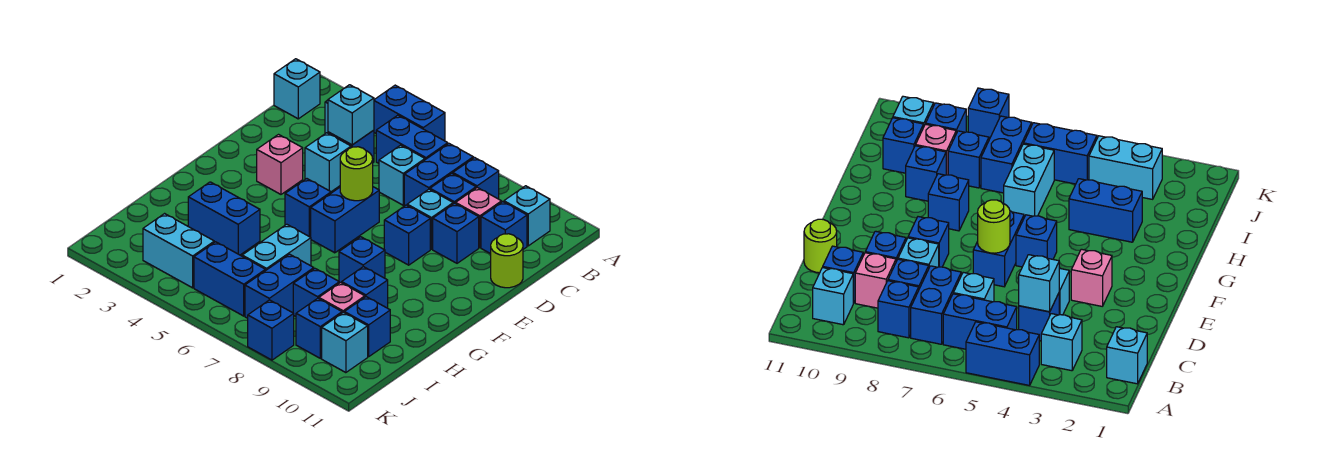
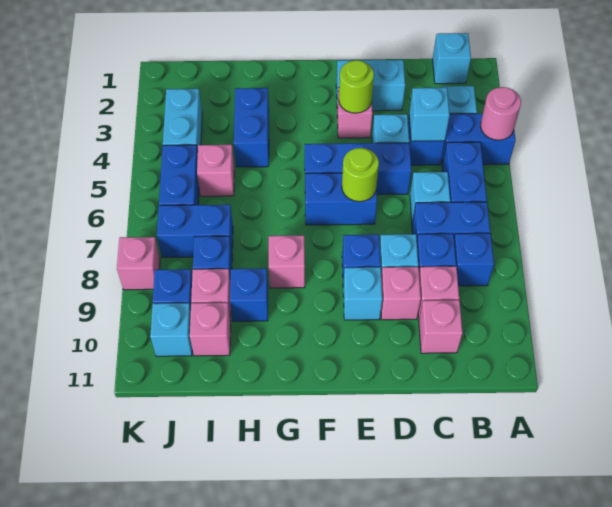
blue brick A4:A5 level 1 -> blue brick A4:B4 level 1
none -> pink round brick A4 level 2
cyan brick B10 level 1 -> cyan brick E9 level 1
blue brick C10 level 1 -> pink brick C10 level 1
blue brick D9 level 1 -> pink brick D9 level 1
lime round brick D11 level 1 -> lime round brick E3 level 2
blue brick F5 level 1 -> blue brick D5:F5 level 1
blue brick G8 level 1 -> pink brick G8 level 1
cyan brick H6:I6 level 1 -> cyan brick D2:E2 level 1
none -> pink brick I5 level 1
blue brick I10 level 1 -> pink brick I10 level 1
blue brick K8 level 1 -> pink brick K8 level 1

